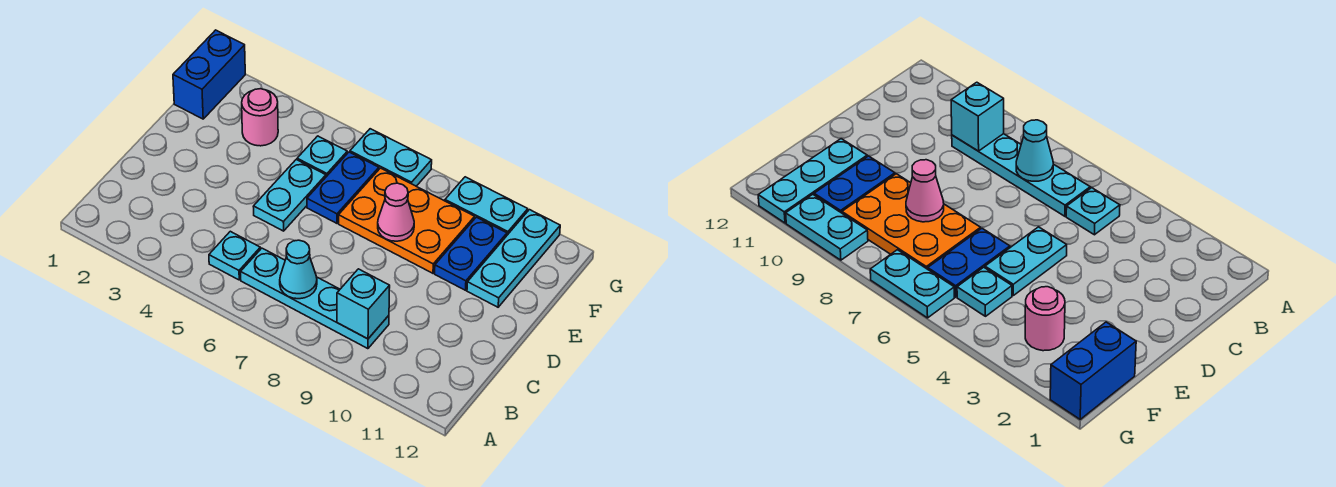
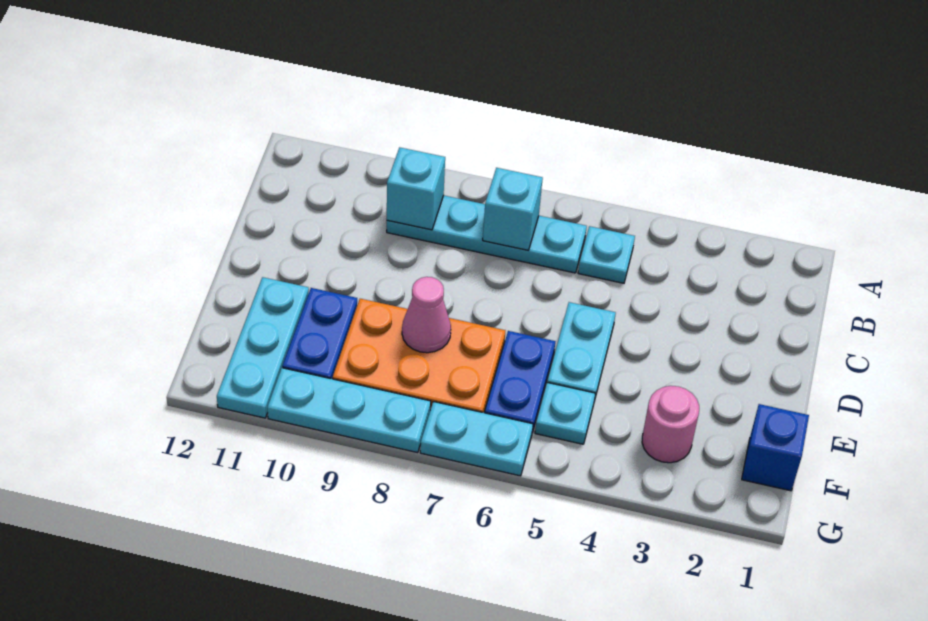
cyan cone B7 level 2 -> cyan brick B7 level 2
blue brick F1:G1 level 1 -> blue brick F1 level 1
cyan plate G9:G10 level 1 -> cyan plate G8:G10 level 1

